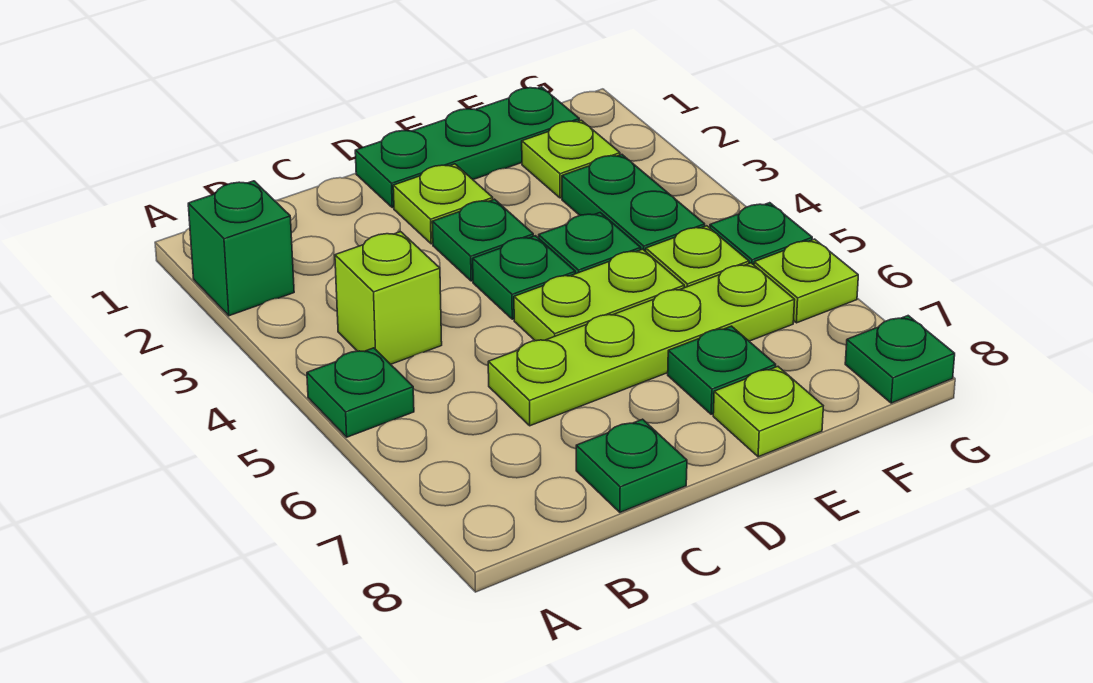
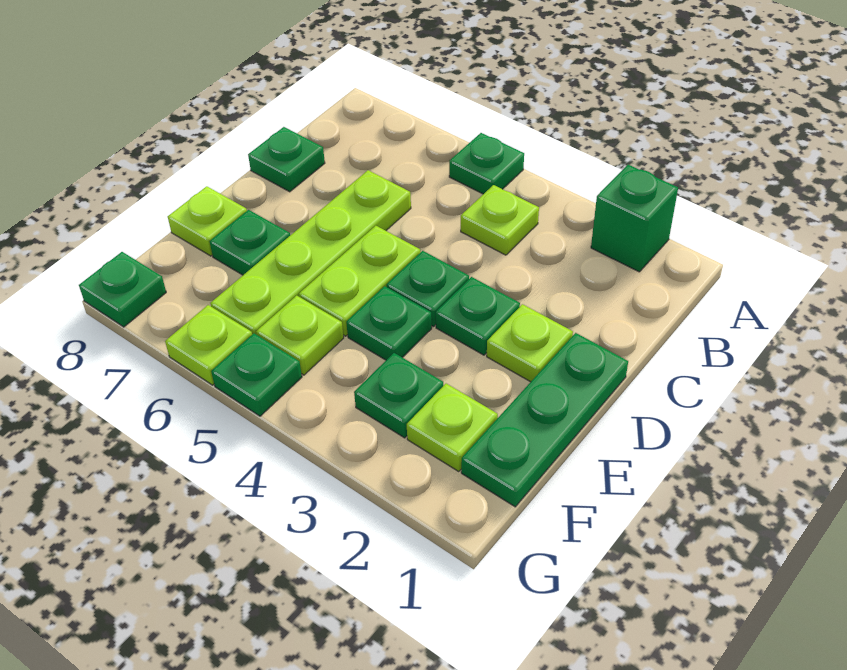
lime brick B4 level 1 -> lime plate B4 level 1
green plate F3:F4 level 1 -> green plate F3 level 1

